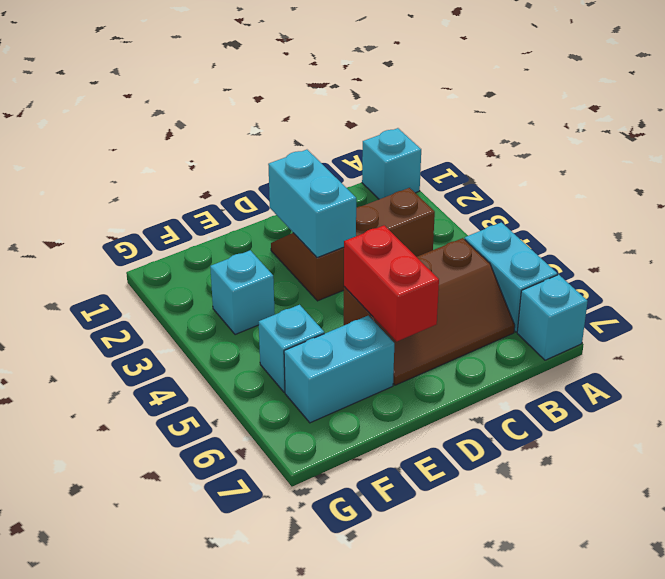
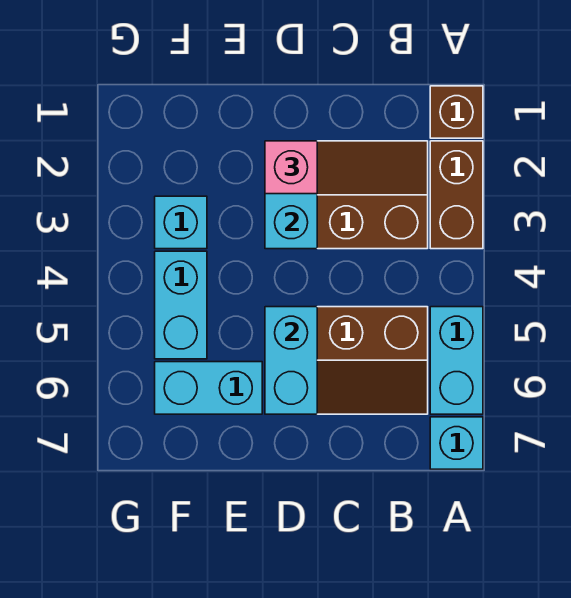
cyan brick A1 level 1 -> brown brick A1 level 1
none -> brown brick A2:A3 level 1
none -> pink brick D2 level 3
red brick D5:D6 level 2 -> cyan brick D5:D6 level 2
cyan brick F5 level 1 -> cyan brick F4:F5 level 1

